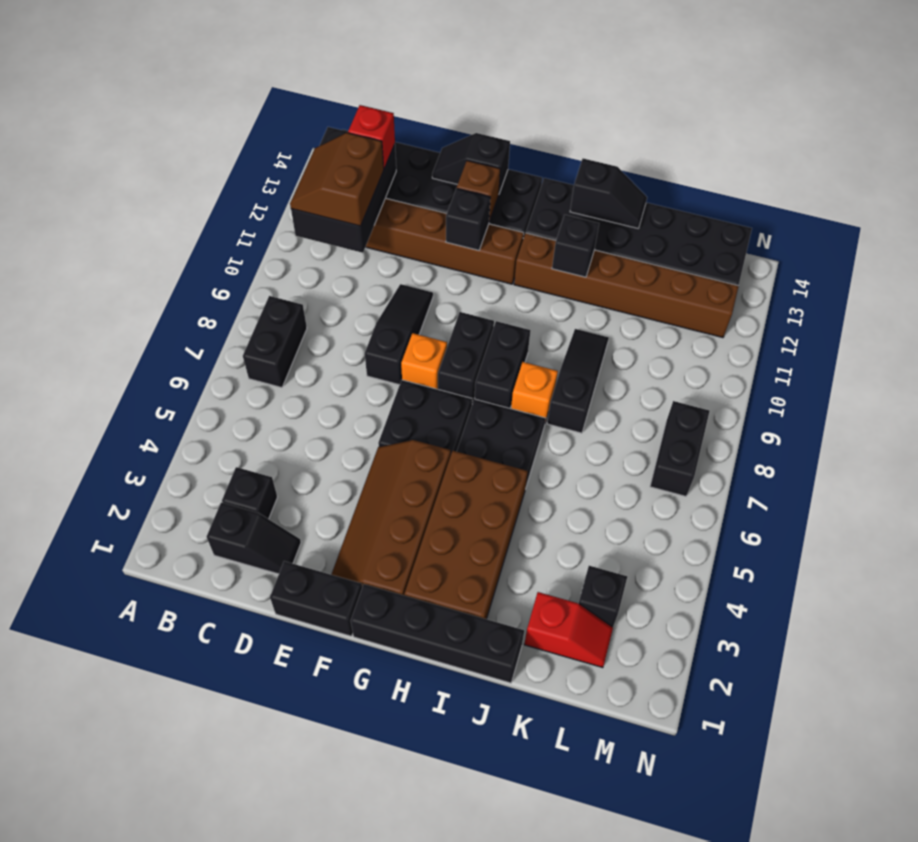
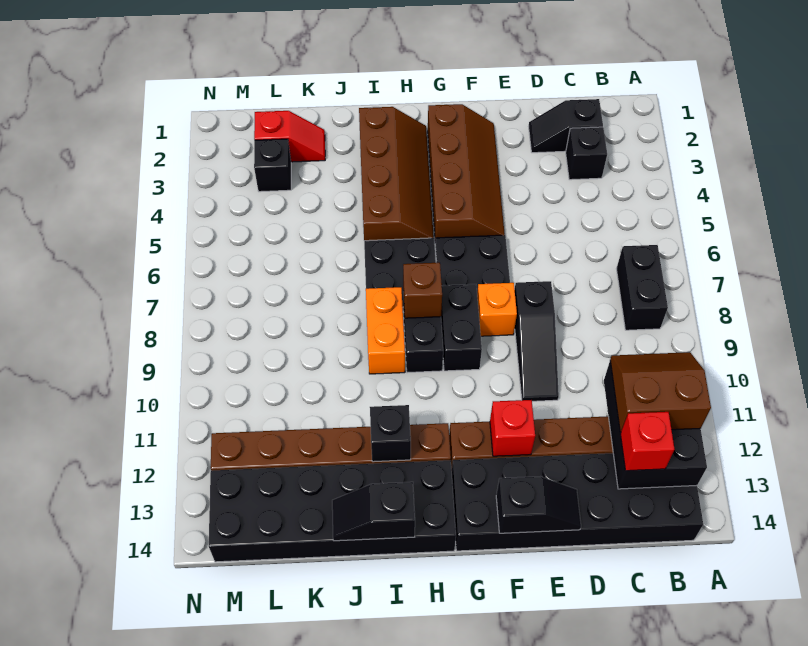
brown slope B11:C12 level 3 top C -> brown slope B11:C12 level 3 top 12
black brick E1:F1 level 1 -> none
black brick F12 level 2 -> red brick F12 level 2
brown brick F13 level 2 -> brown brick H8 level 2
black brick G1:J1 level 1 -> none
brown brick H2:I5 level 1 -> brown slope H2:I5 level 1 top I
orange brick I8 level 1 -> orange brick I8:I9 level 1
black slope J8:J10 level 1 top 8 -> none
red slope K2:L2 level 1 top K -> red slope K2:L2 level 1 top L
black brick M7:M8 level 1 -> none

